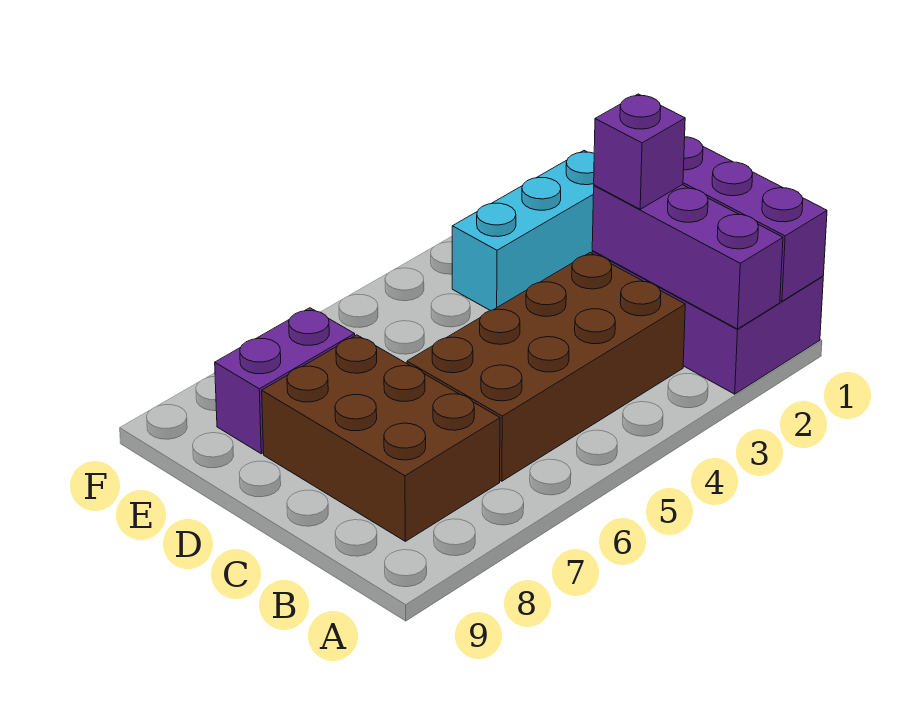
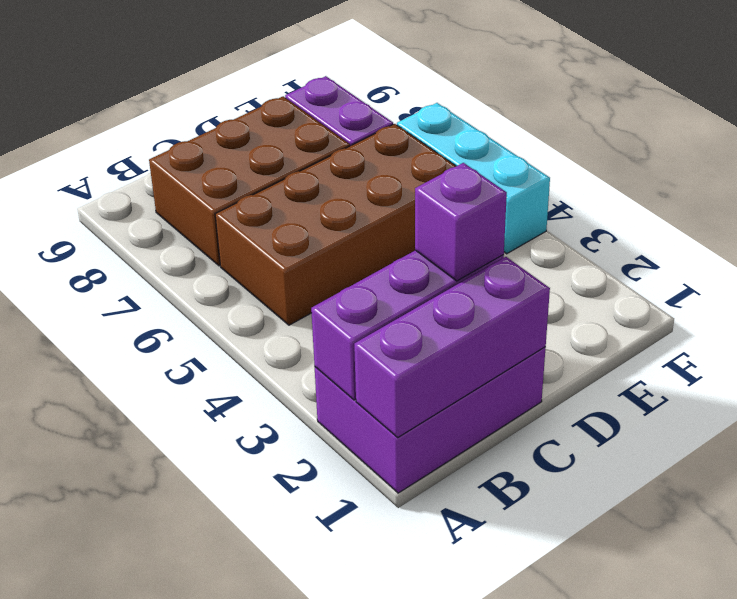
brown brick B3:C6 level 1 -> brown brick B5:E6 level 1
cyan brick E1:E3 level 1 -> cyan brick F4:F6 level 1

